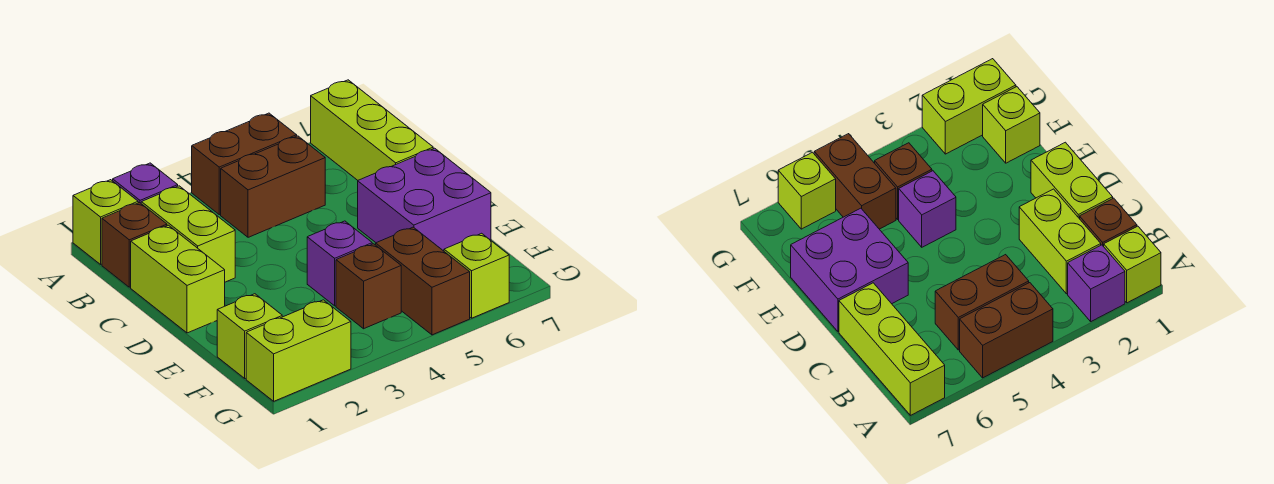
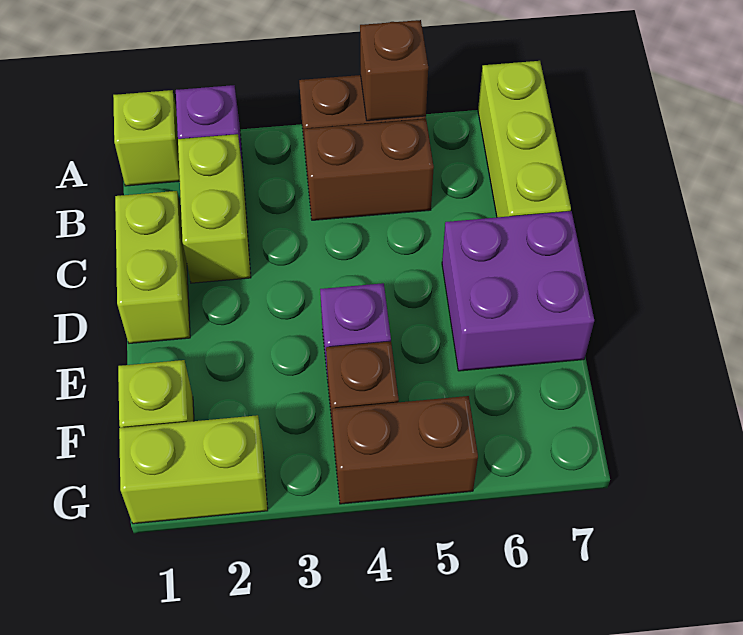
brown brick B1 level 1 -> brown brick A5 level 2
brown brick F5:G5 level 1 -> brown brick G4:G5 level 1
lime brick G6 level 1 -> none

